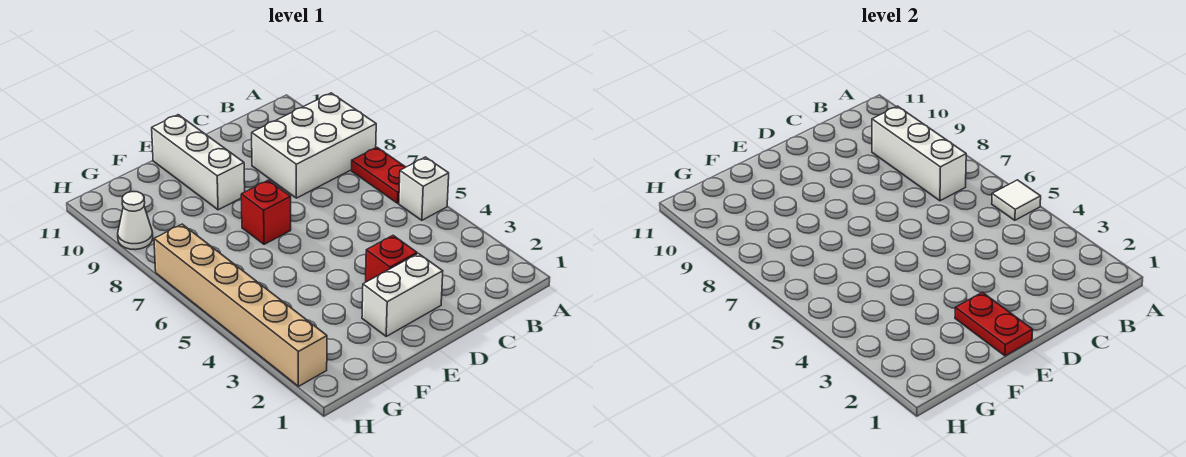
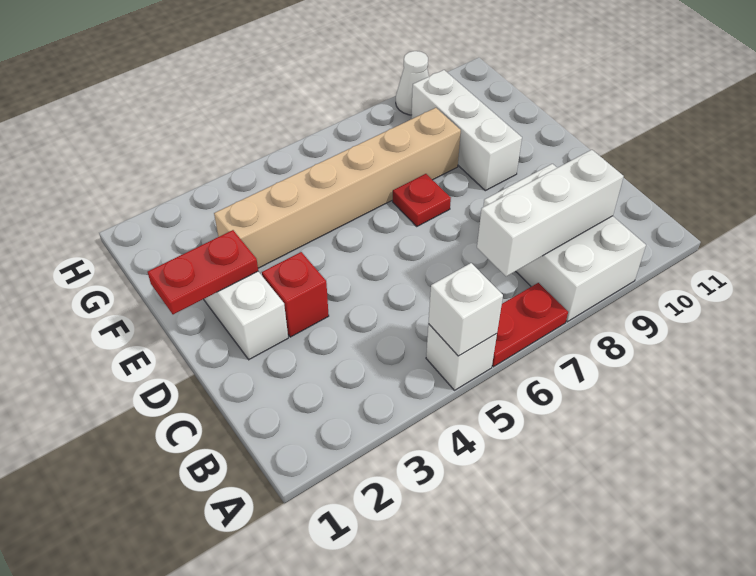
white tile A5 level 2 -> white brick A5 level 2
red brick E7 level 1 -> red plate E7 level 1
white brick E9:E11 level 1 -> white brick E9:G9 level 1
tan brick H2:H7 level 1 -> tan brick F3:F8 level 1

